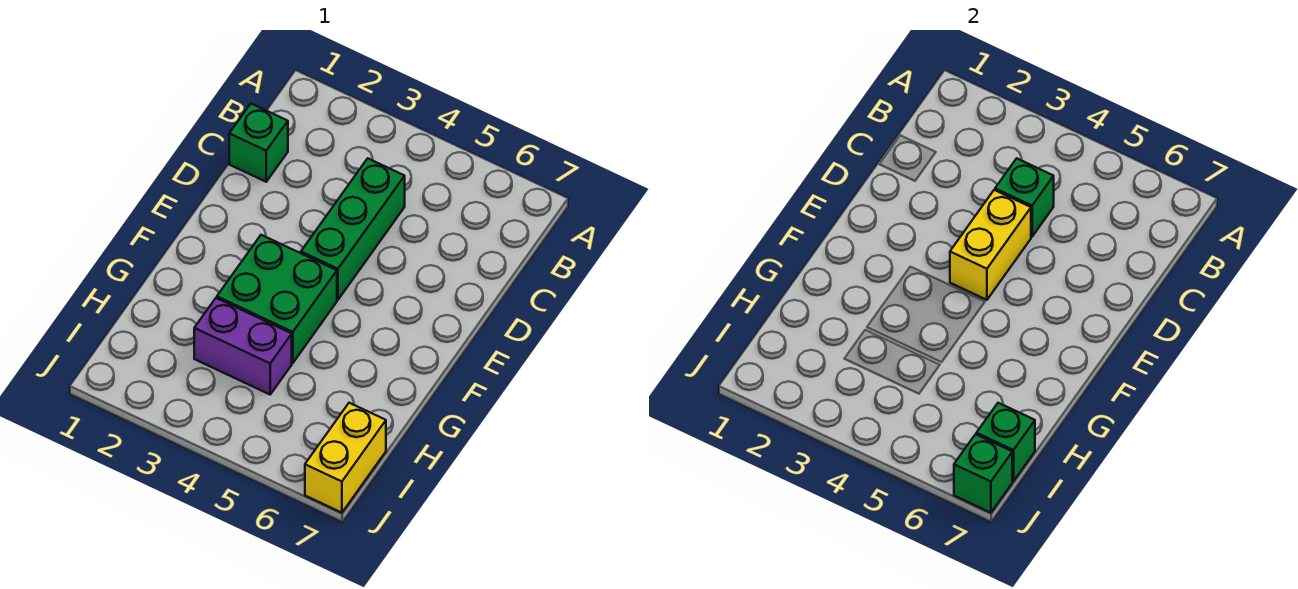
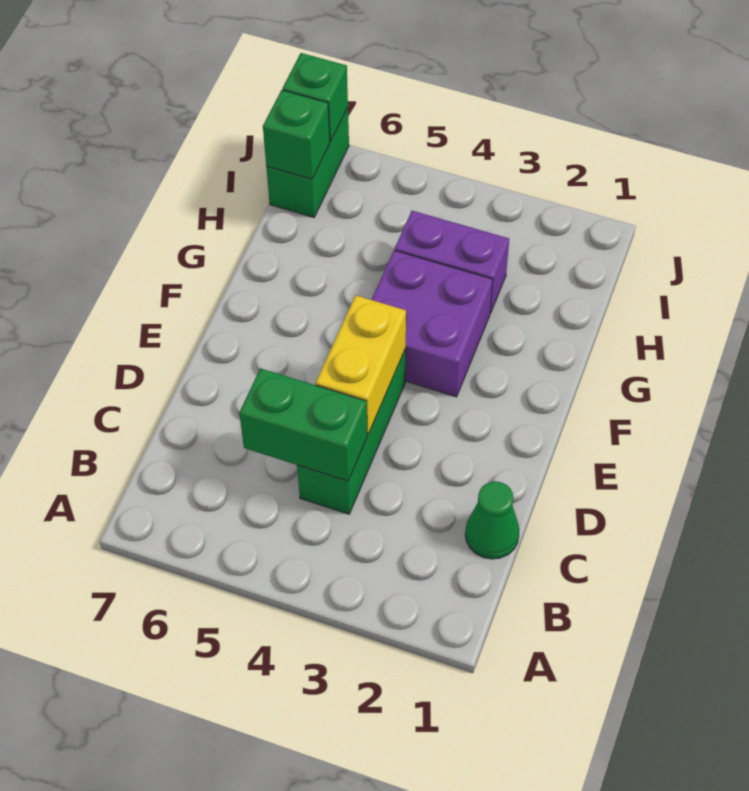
green brick C1 level 1 -> green cone C1 level 1
green brick C4 level 2 -> green brick C4:C5 level 2
green brick F3:G4 level 1 -> purple brick F3:G4 level 1
yellow brick I7:J7 level 1 -> green brick I7:J7 level 1

